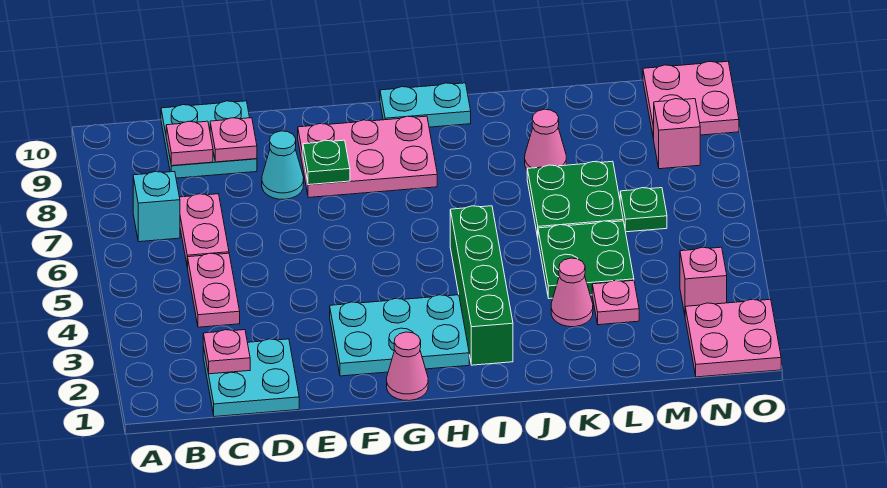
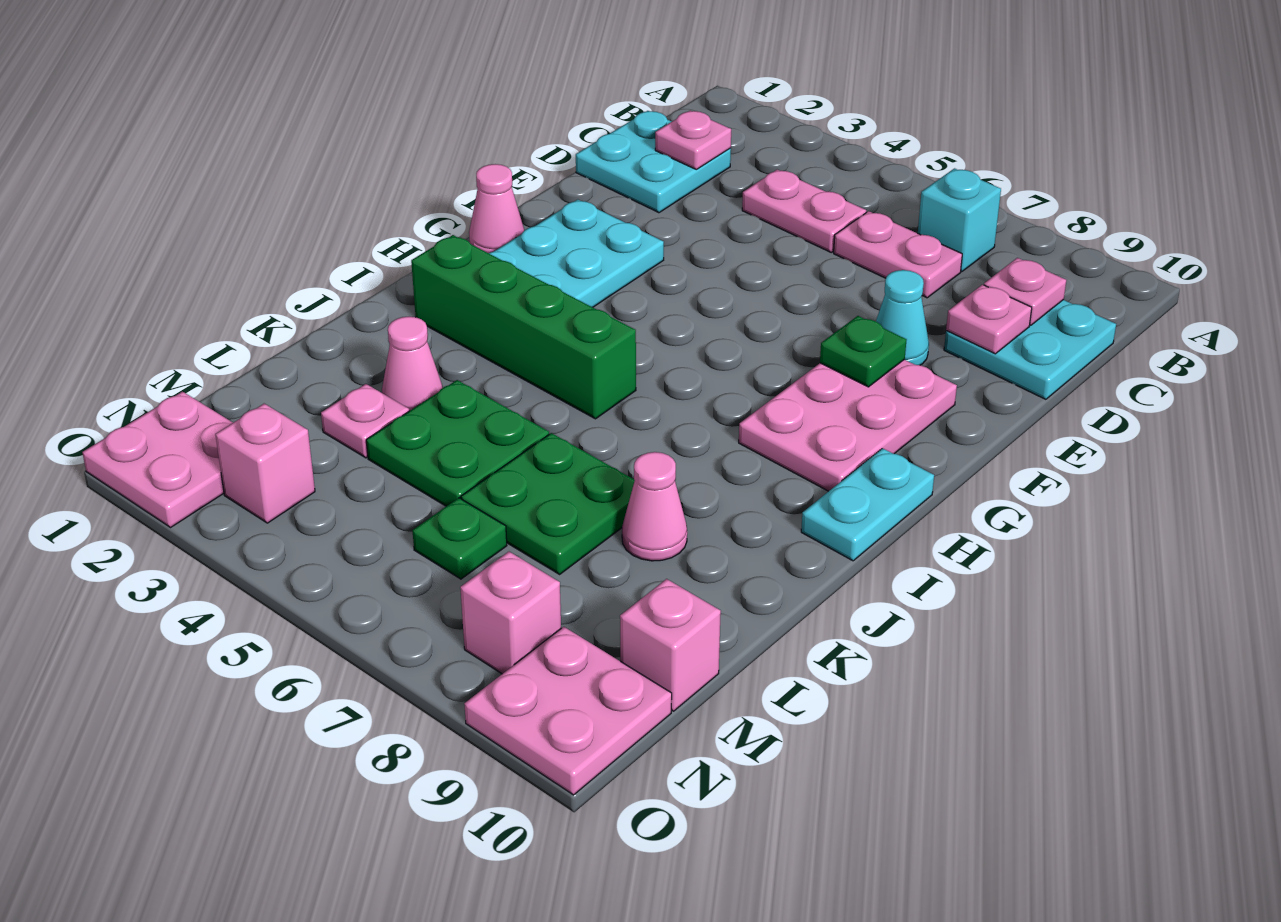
none -> pink brick M10 level 1

